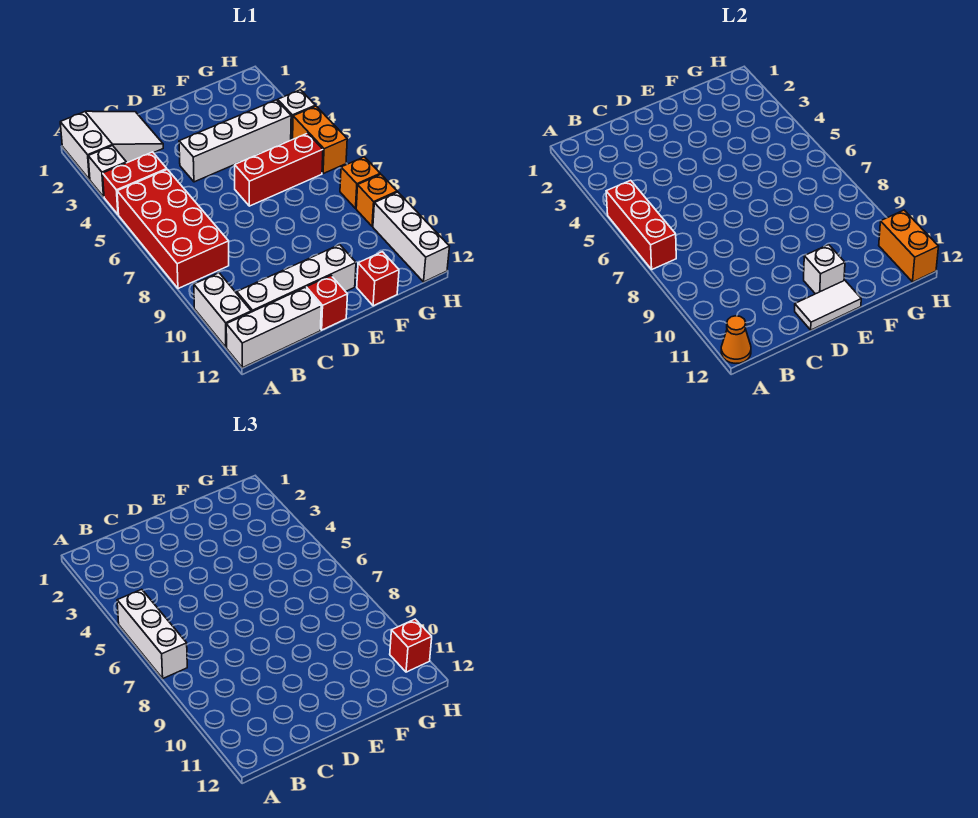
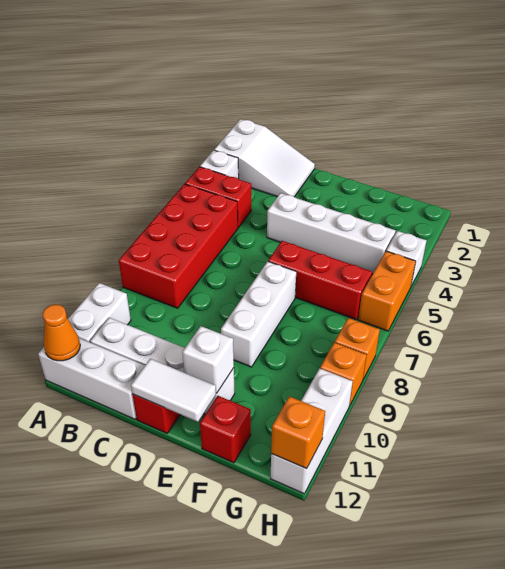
red brick A5:A7 level 2 -> none
white brick A5:A7 level 3 -> white brick E7:E9 level 1
orange brick H11:H12 level 2 -> orange brick H12 level 2
red brick H11 level 3 -> none

